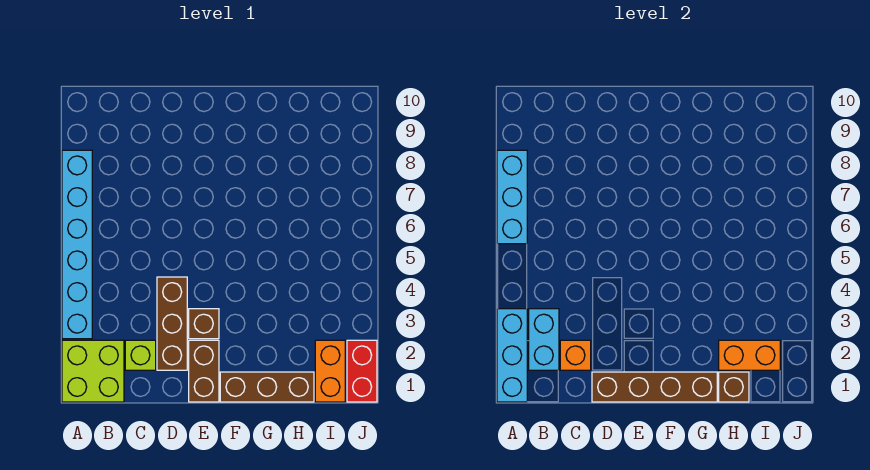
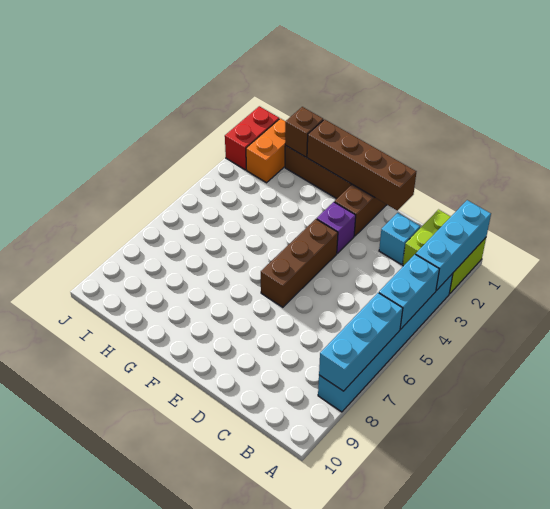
cyan brick B2:B3 level 2 -> cyan brick A4:A5 level 2
lime brick C2 level 1 -> cyan brick C2 level 1
orange brick C2 level 2 -> none
brown brick D2:D4 level 1 -> brown brick E4:E6 level 1
brown brick E3 level 1 -> purple brick E3 level 1
orange brick H2:I2 level 2 -> none

